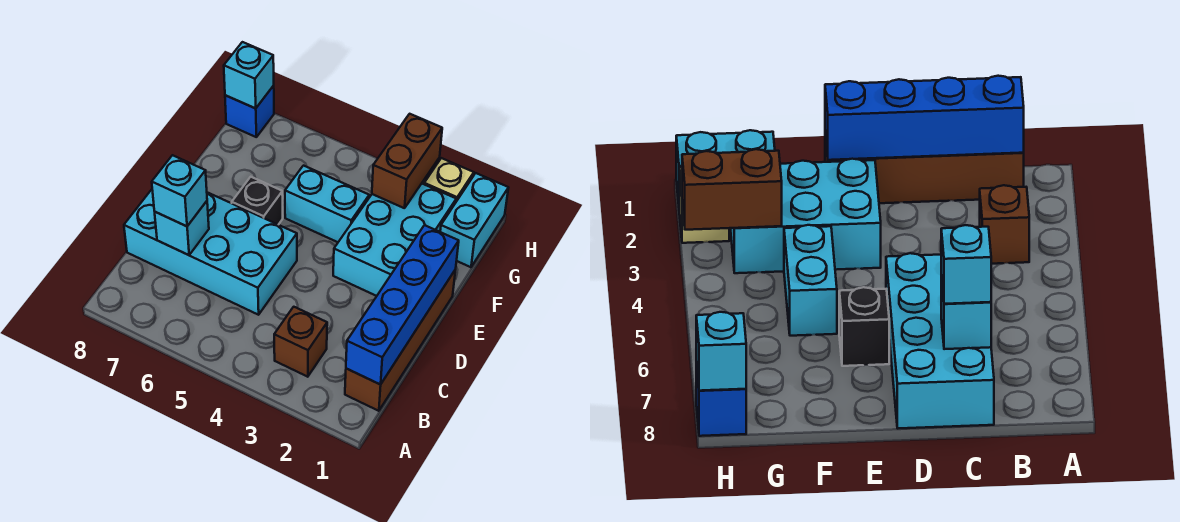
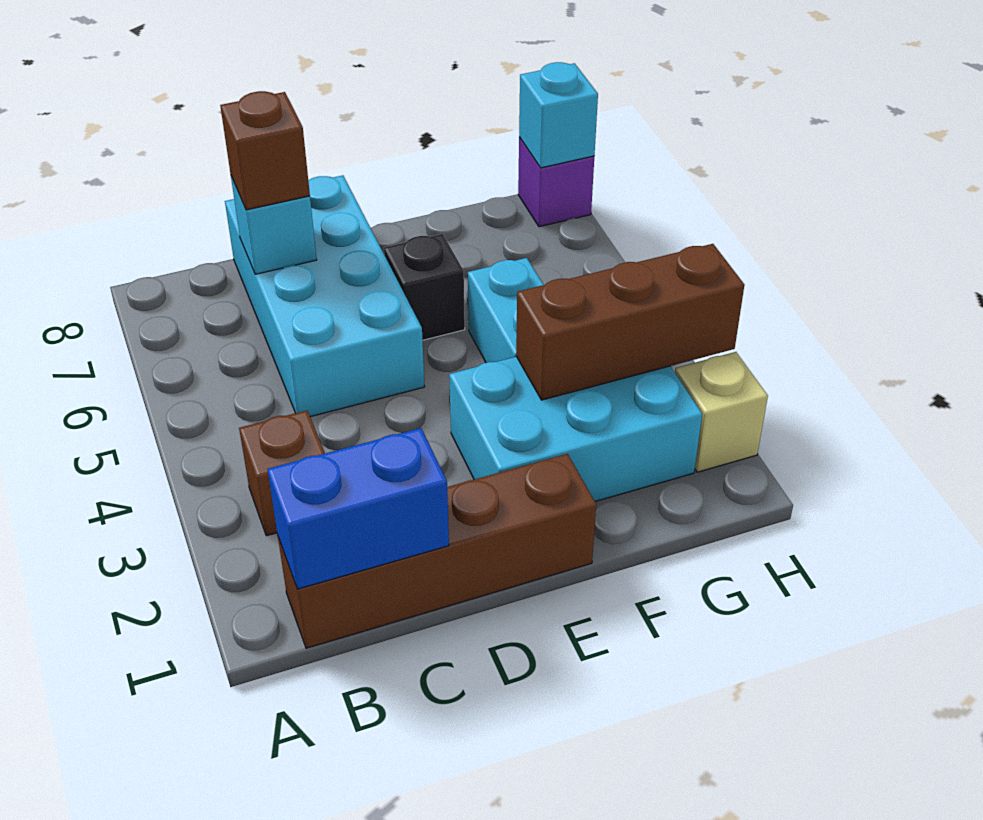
blue brick B1:E1 level 2 -> blue brick B1:C1 level 2
cyan brick C7 level 3 -> brown brick C7 level 3
cyan brick G1:H1 level 1 -> none
brown brick G3:H3 level 2 -> brown brick F3:H3 level 2
blue brick H8 level 1 -> purple brick H8 level 1

